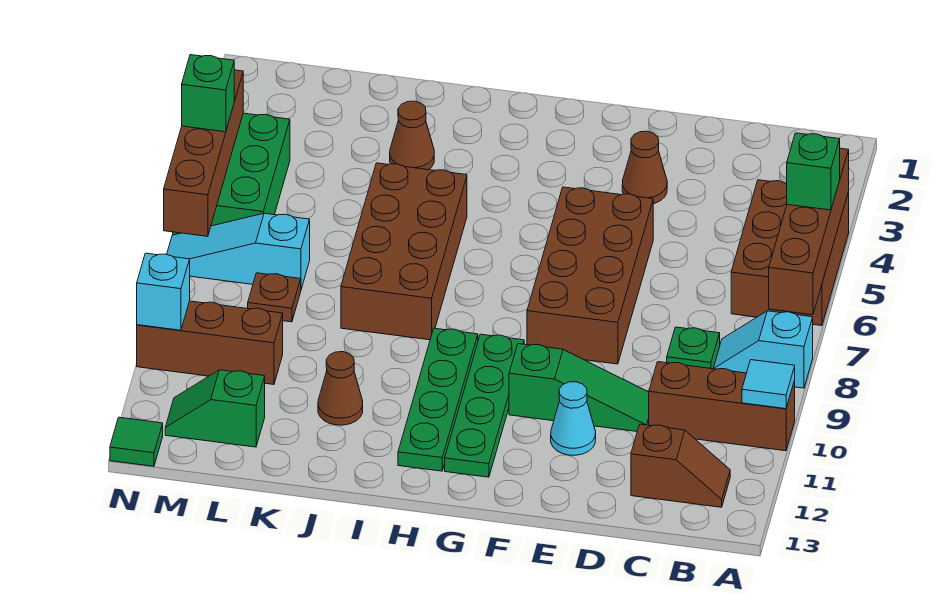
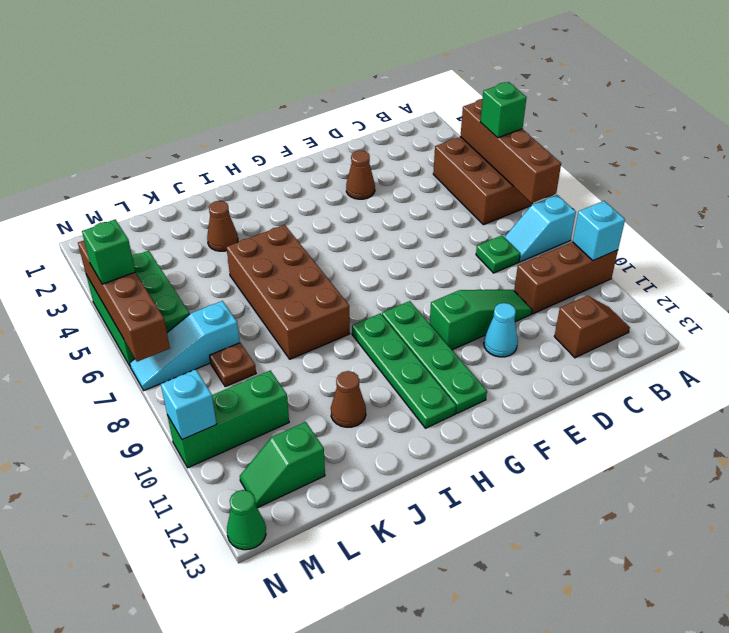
cyan tile A10 level 2 -> cyan brick A10 level 2
brown brick E5:F8 level 1 -> none
brown brick L10:N10 level 1 -> green brick L10:N10 level 1
green tile N13 level 1 -> green cone N13 level 1

